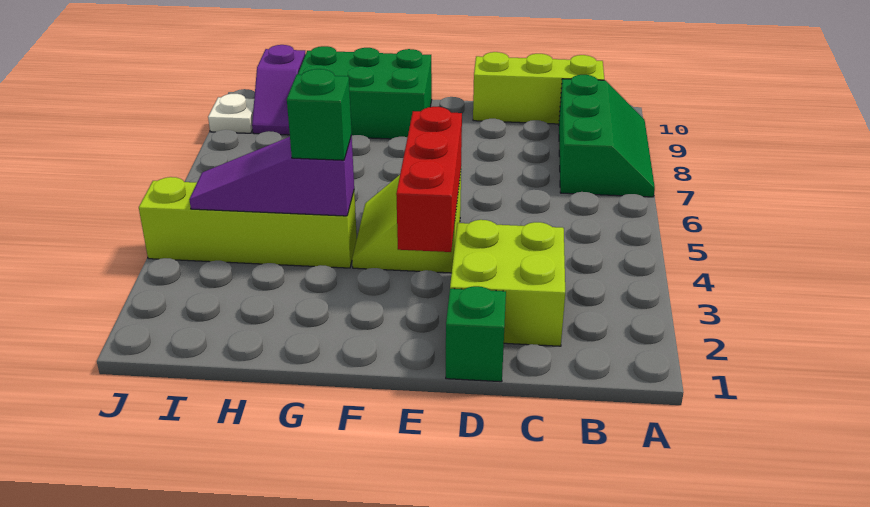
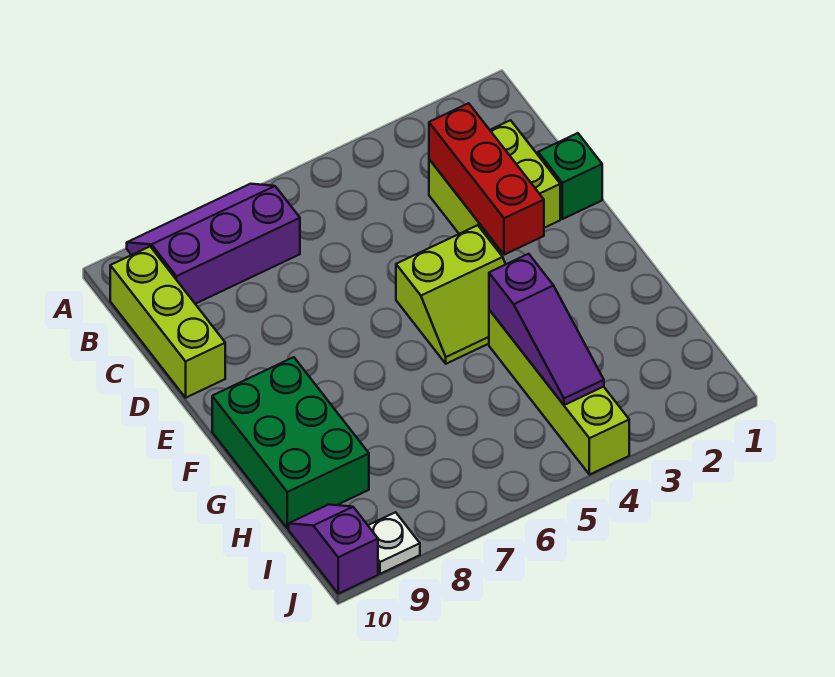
green slope A7:B9 level 1 top B -> purple slope A7:B9 level 1 top B
red brick E3:E5 level 2 -> red brick C3:E3 level 2
green brick G4 level 3 -> none
purple slope I9:I10 level 1 top 10 -> purple slope I10:J10 level 1 top J

